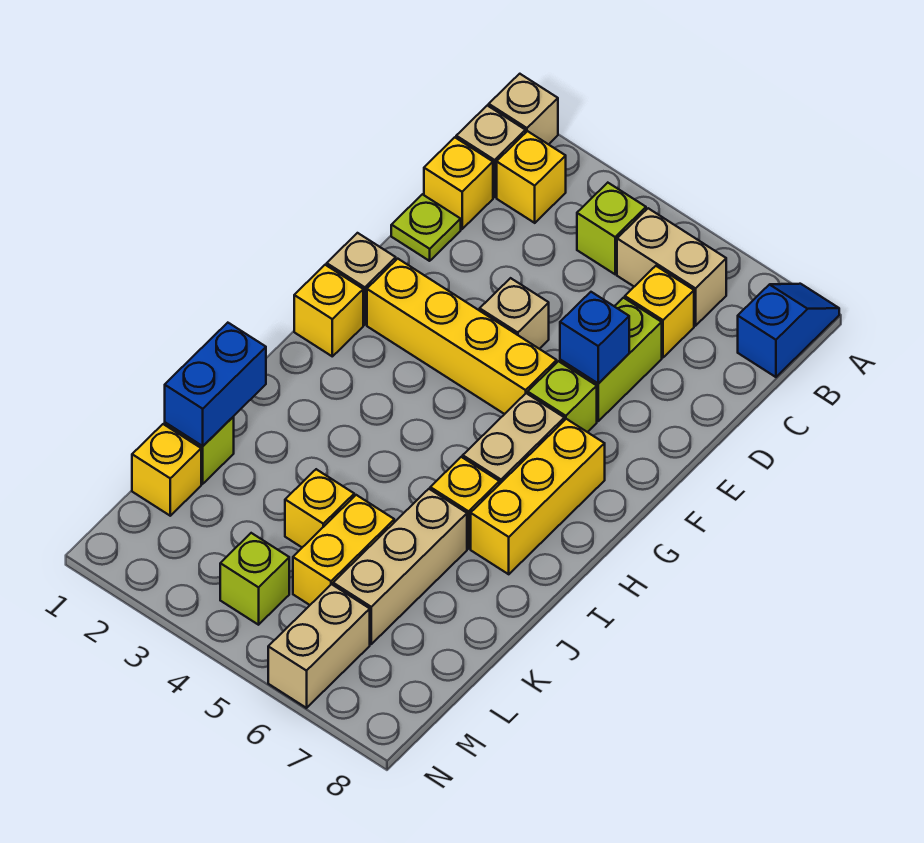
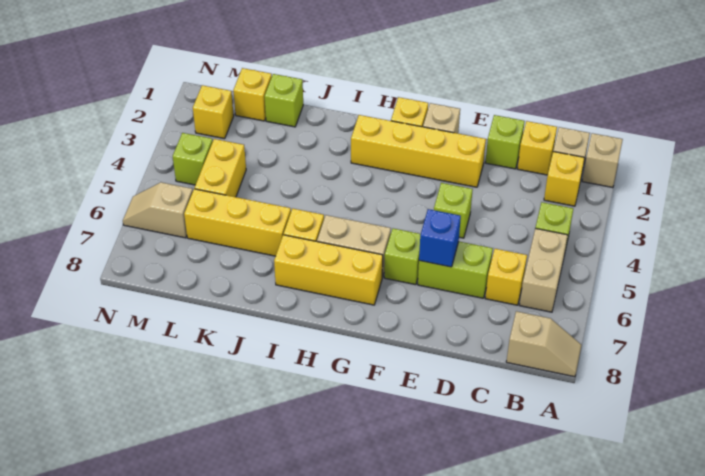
blue slope A8:B8 level 1 top B -> tan slope A8:B8 level 1 top B
lime plate D1 level 1 -> lime brick D1 level 1
tan brick E4 level 1 -> lime brick E4 level 1
yellow brick F2:F5 level 1 -> yellow brick E2:H2 level 1
blue brick J1:K1 level 2 -> none
tan brick J6:L6 level 1 -> yellow brick J6:L6 level 1
yellow brick K4 level 1 -> yellow brick M2 level 1
yellow brick K5:L5 level 1 -> yellow brick L4:L5 level 1
tan brick M6:N6 level 1 -> tan slope M6:N6 level 1 top M

